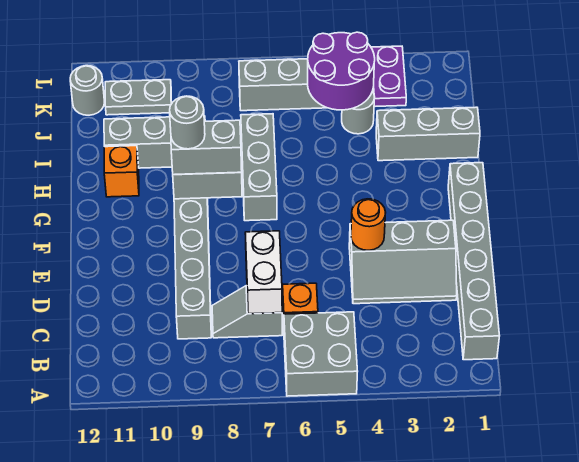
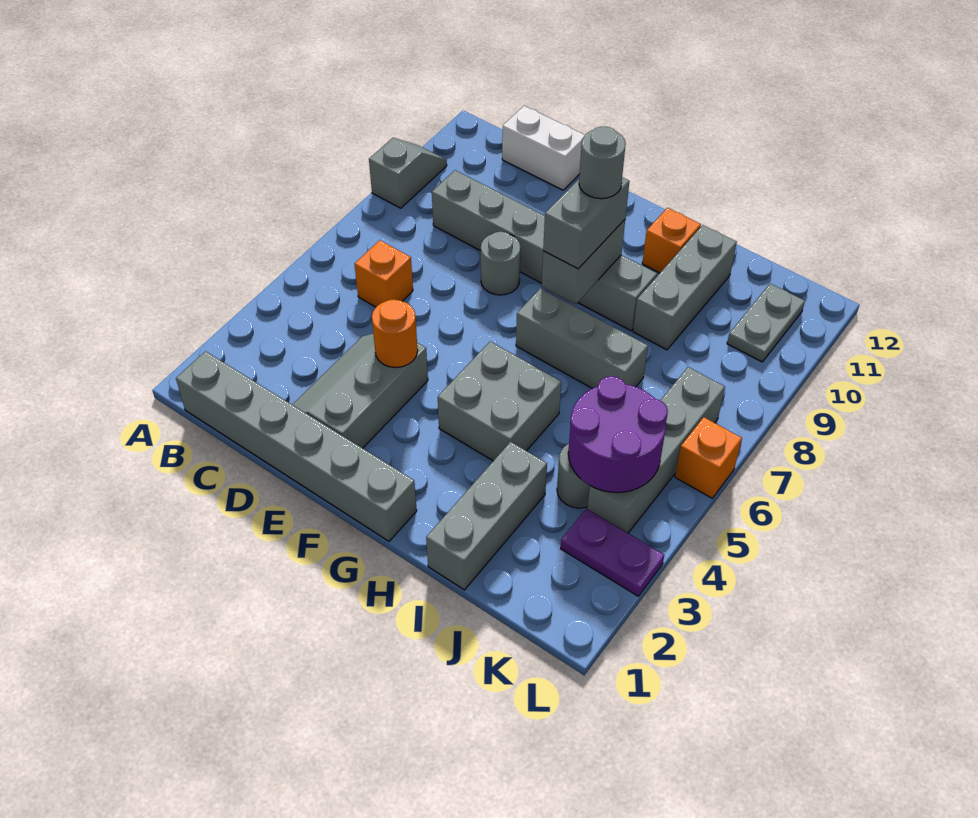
grey brick A5:B6 level 1 -> grey brick G4:H5 level 1
grey slope C7:C8 level 1 top 7 -> grey slope A9:A10 level 1 top 9
white brick C7:D7 level 2 -> white brick C12:D12 level 1
grey round brick K12 level 1 -> grey round brick E8 level 1
none -> orange brick L6 level 1

